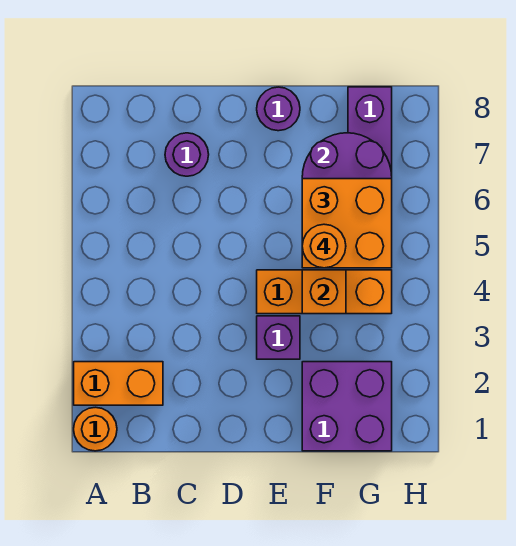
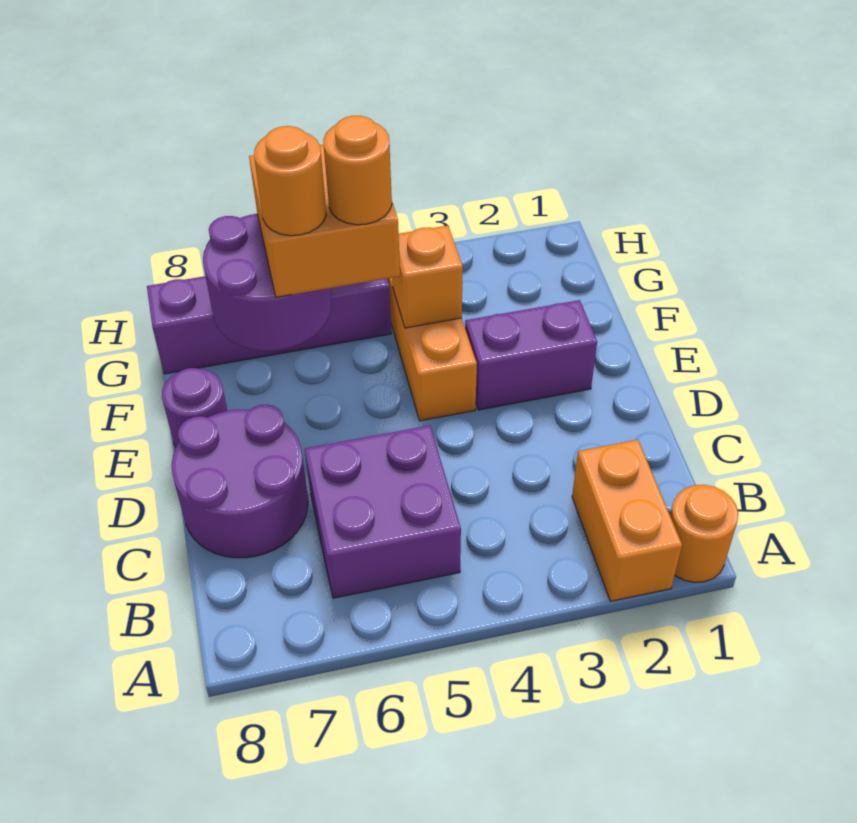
purple round brick C7 level 1 -> purple round brick C7:D8 level 1
purple brick E3 level 1 -> purple brick E2:E3 level 1
purple brick F1:G2 level 1 -> purple brick B5:C6 level 1
none -> orange round brick F6 level 4

